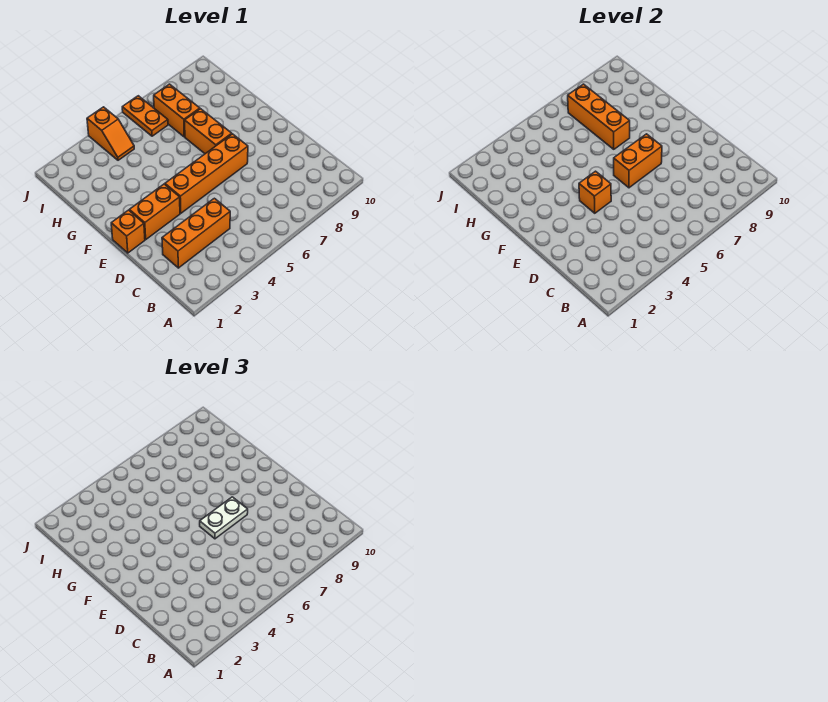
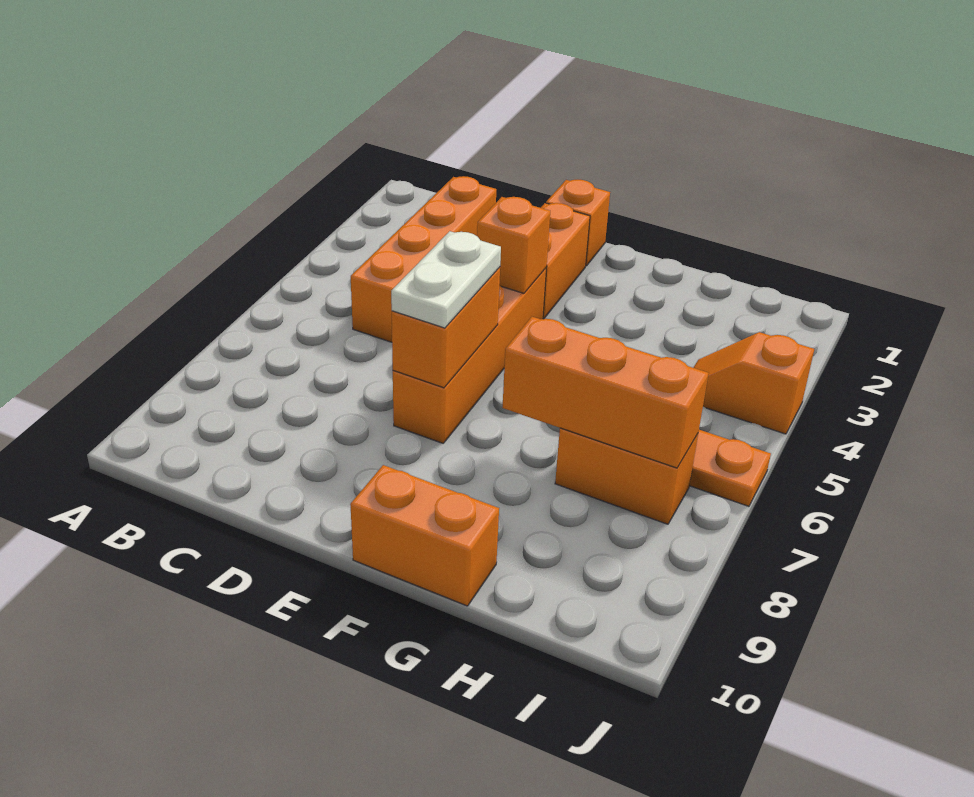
orange brick C2:C4 level 1 -> orange brick C2:C5 level 1
orange brick F7:G7 level 1 -> orange brick F10:G10 level 1

